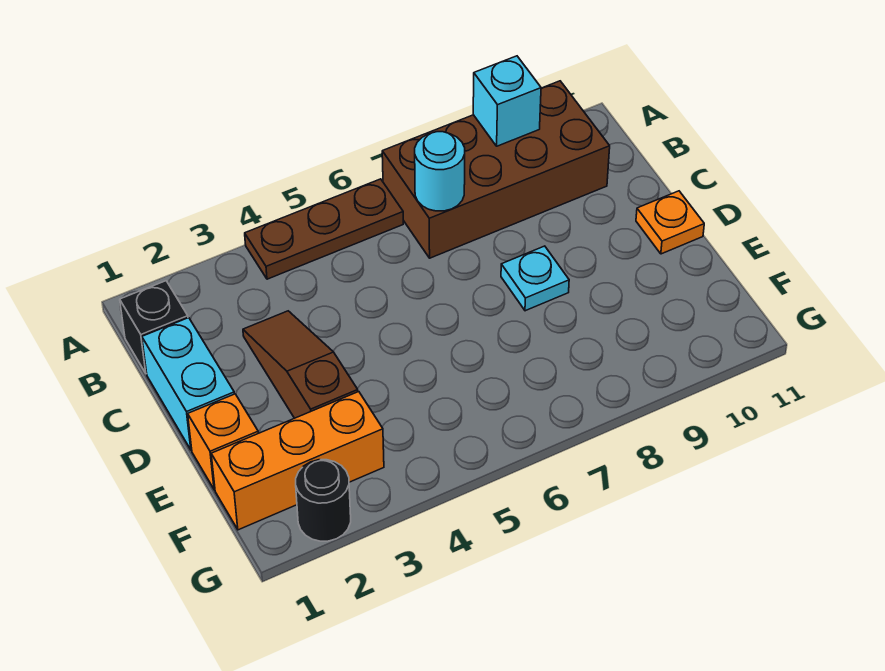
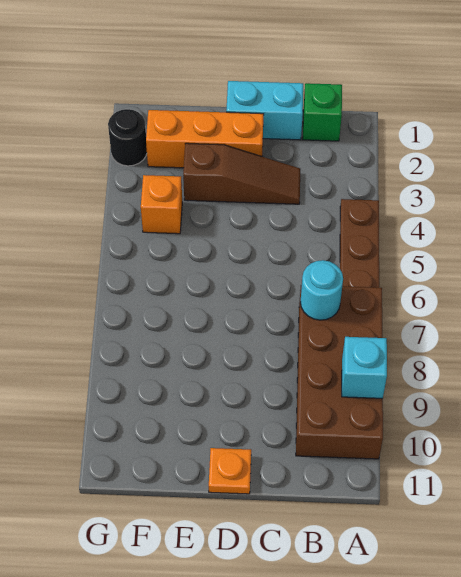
black brick B1 level 1 -> green brick B1 level 1
cyan plate D8 level 1 -> none
orange brick E1 level 1 -> orange brick F4 level 1
orange brick F1:F3 level 1 -> orange brick D2:F2 level 1

